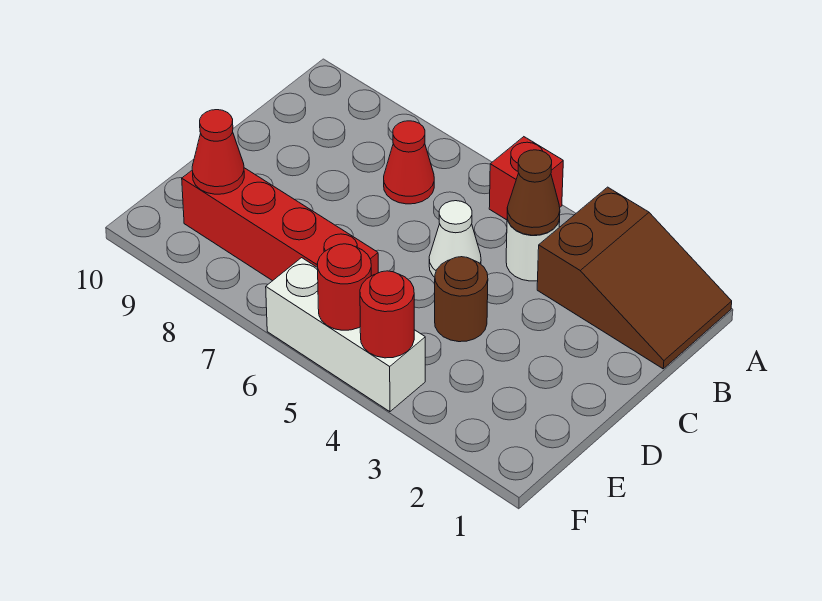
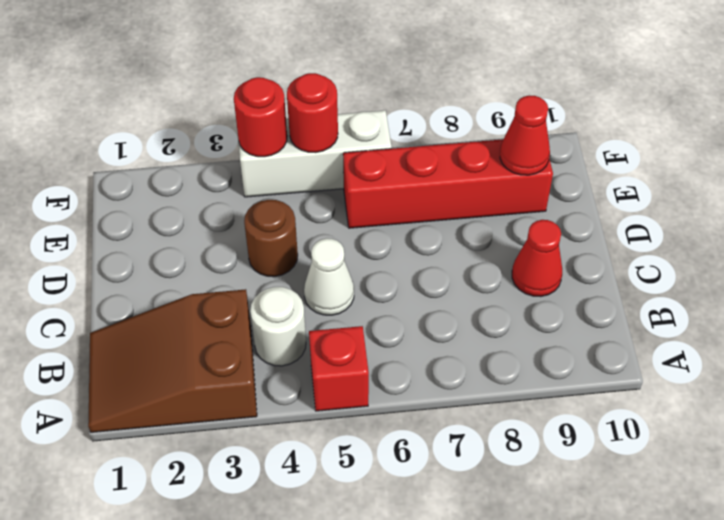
brown cone B4 level 2 -> none
red cone B7 level 1 -> red cone C9 level 1

